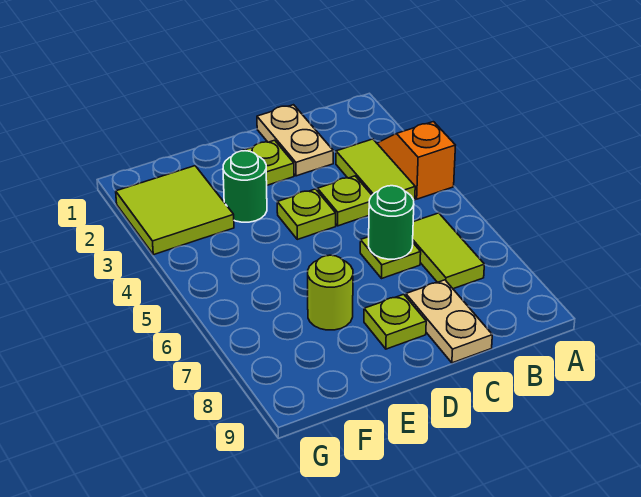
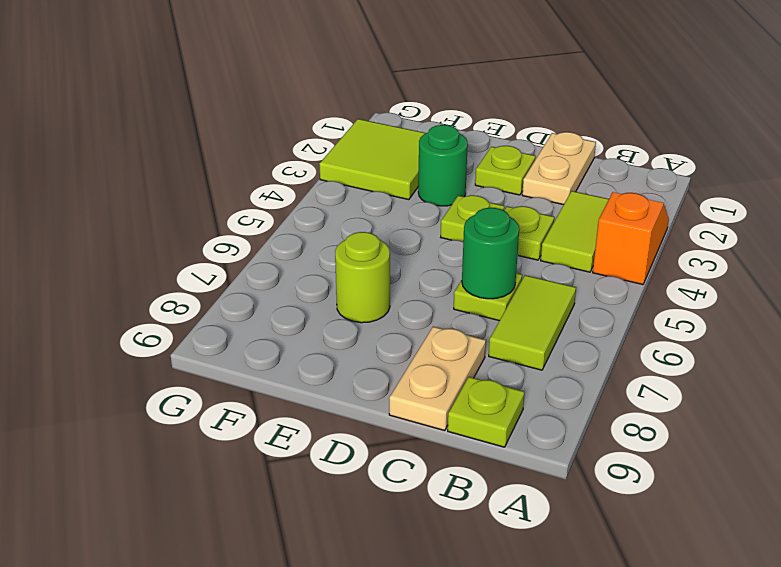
lime plate D8 level 1 -> lime plate B9 level 1

